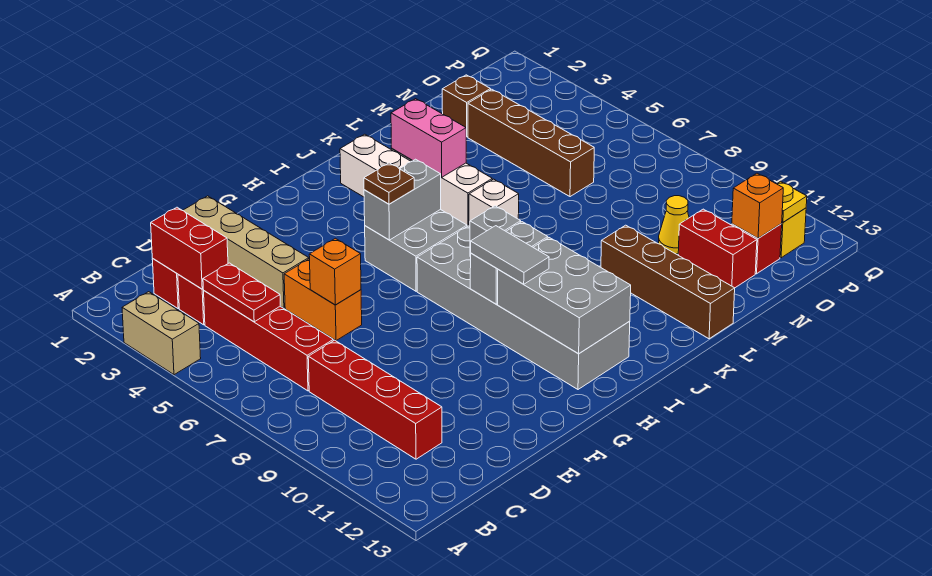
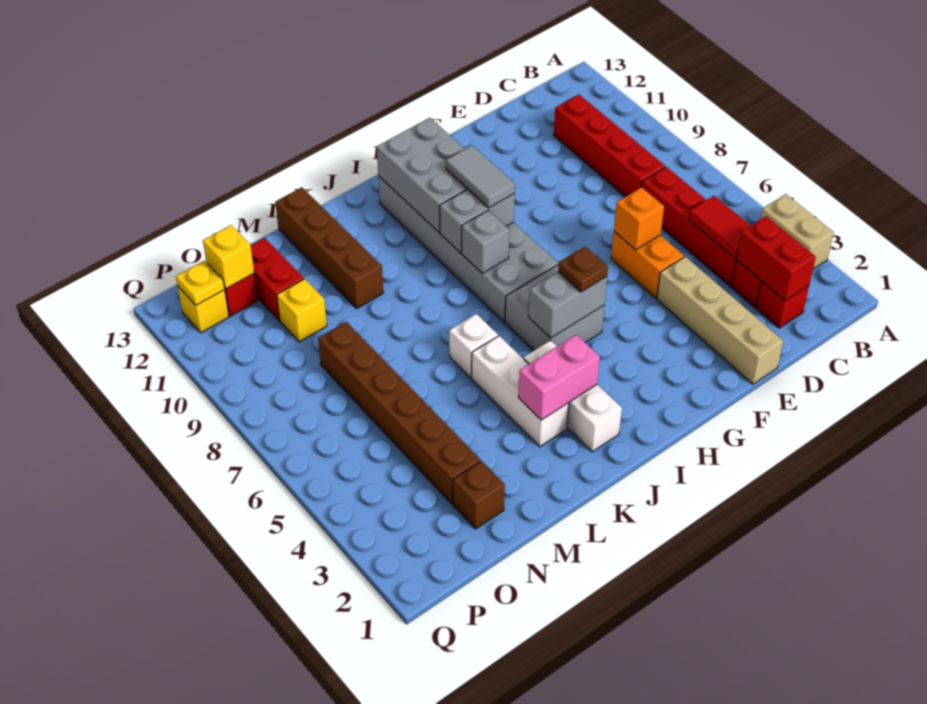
red plate C4:C5 level 2 -> red tile C4:C5 level 2
pink brick K3:K4 level 2 -> pink brick J3:K3 level 2
brown brick N3:N6 level 1 -> brown brick N3:N8 level 1
yellow cone N10 level 1 -> yellow brick N10 level 1
orange brick O12 level 2 -> yellow brick O12 level 2

